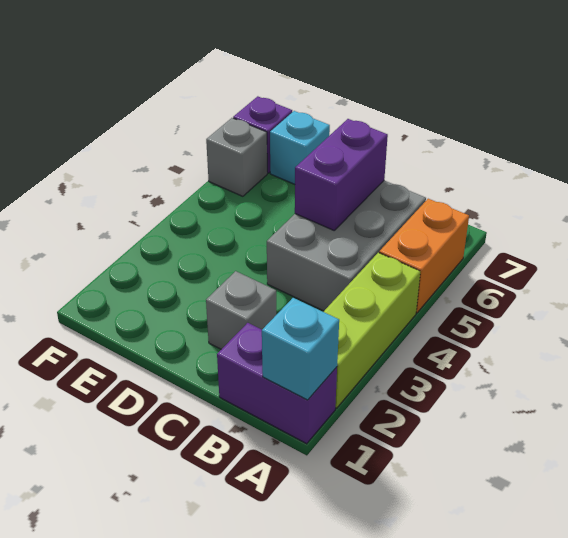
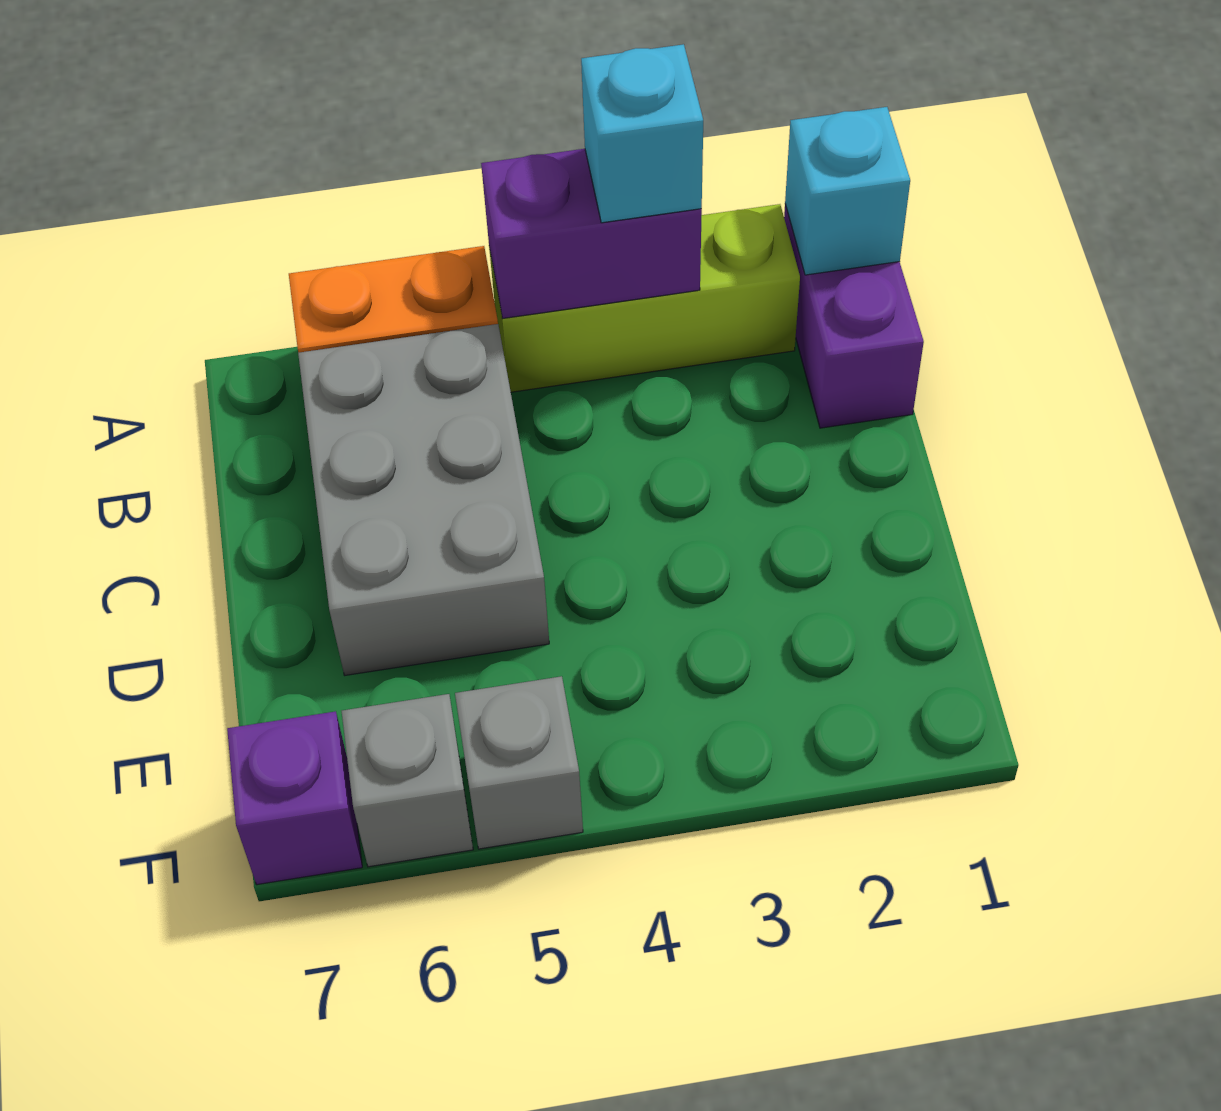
grey brick B4:C6 level 1 -> grey brick B5:D6 level 1
grey brick C2 level 1 -> grey brick F5 level 1
purple brick C5:C6 level 2 -> purple brick A3:A4 level 2
cyan brick E7 level 1 -> cyan brick A3 level 3

